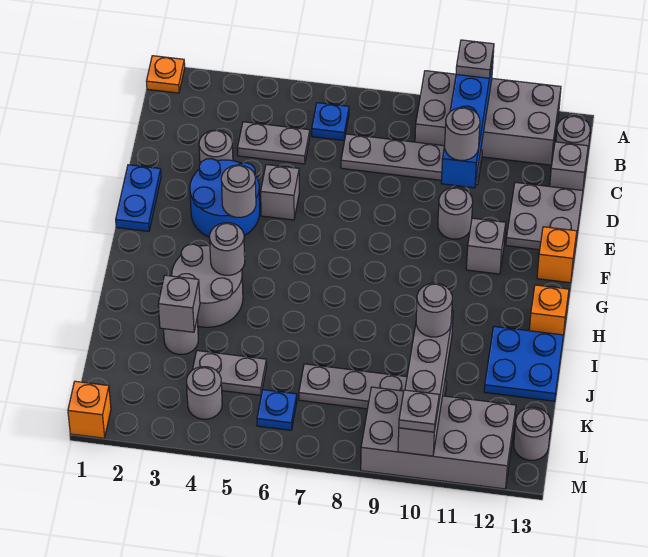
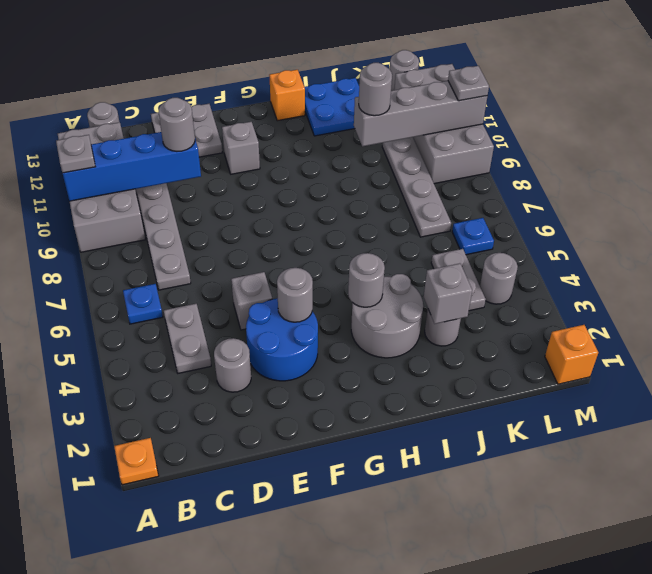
grey brick C13 level 1 -> none
blue plate E1:F1 level 1 -> none
grey round brick E10 level 1 -> none
orange brick F13 level 1 -> none

